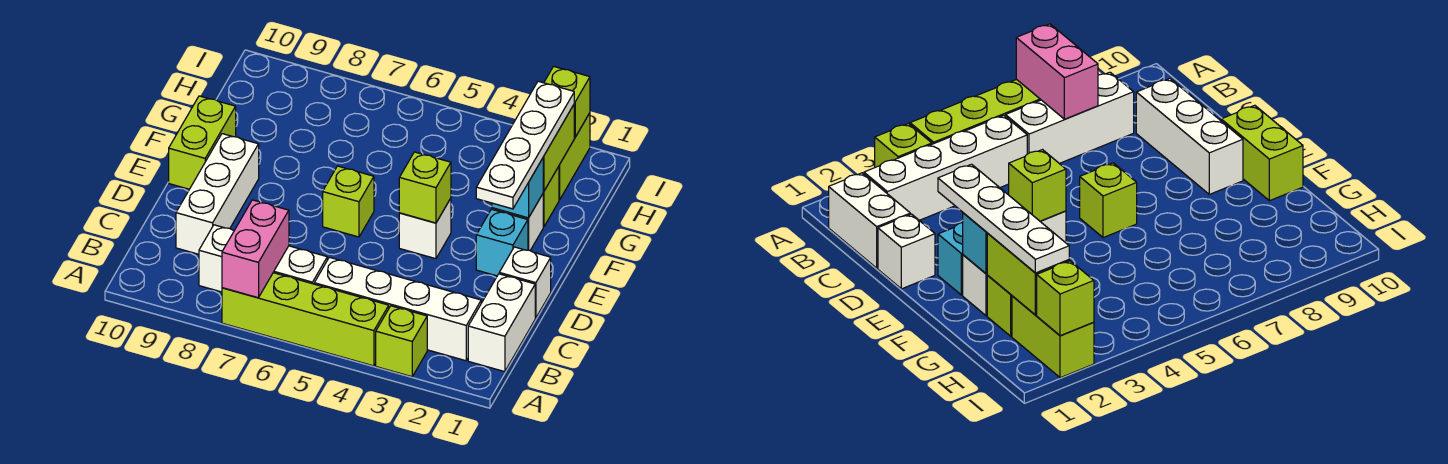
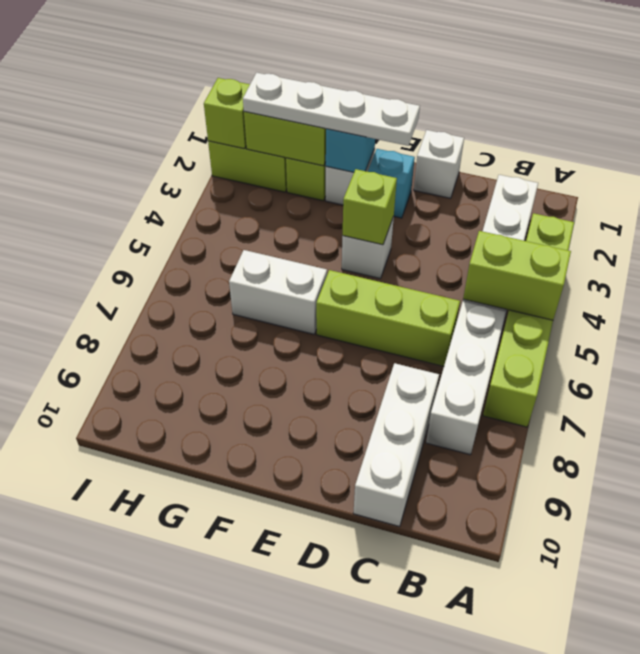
pink brick A7:B7 level 2 -> none
white brick B1:C1 level 1 -> white brick F6:G6 level 1
white brick C9:E9 level 1 -> white brick C8:C10 level 1
lime brick E6 level 1 -> lime brick C6:E6 level 1
lime brick E10:F10 level 1 -> lime brick A5:B5 level 2

